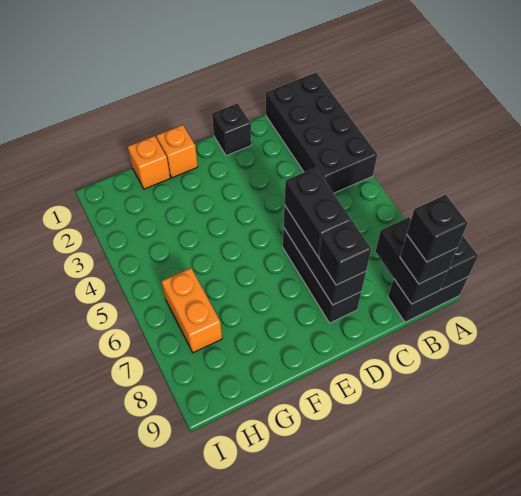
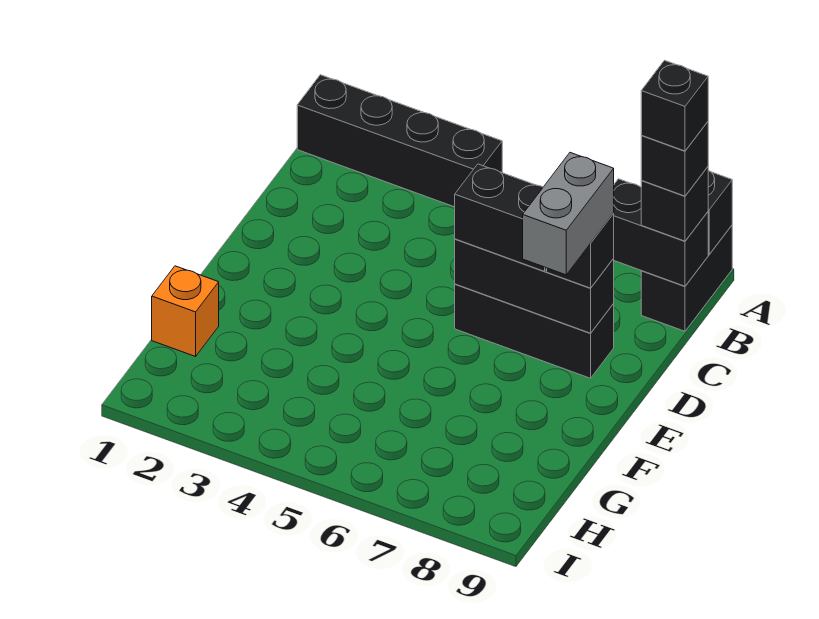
black brick A1:B4 level 1 -> black brick A1:A4 level 1
black brick D1 level 1 -> black brick B9 level 5
none -> grey brick D8:E8 level 4
orange brick F1 level 1 -> none
orange brick H6:H7 level 1 -> none

